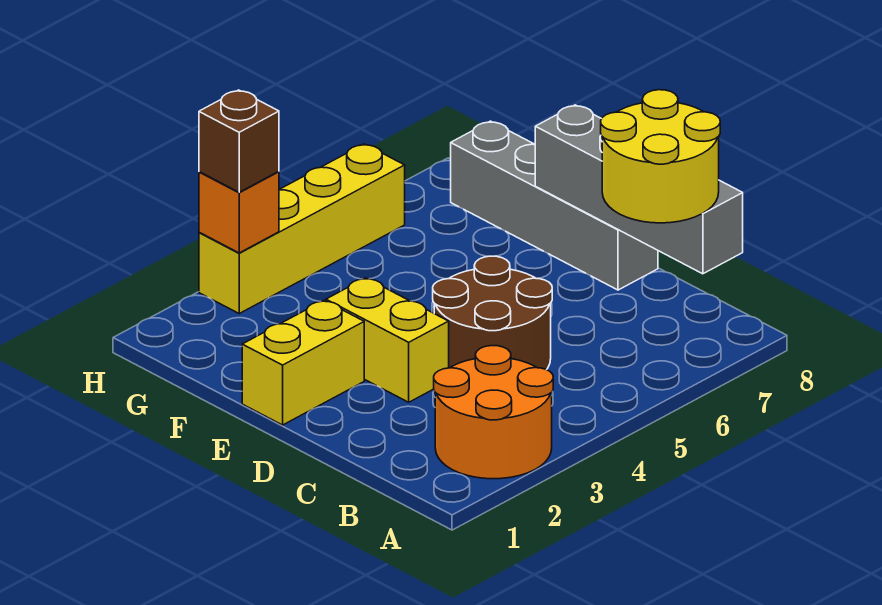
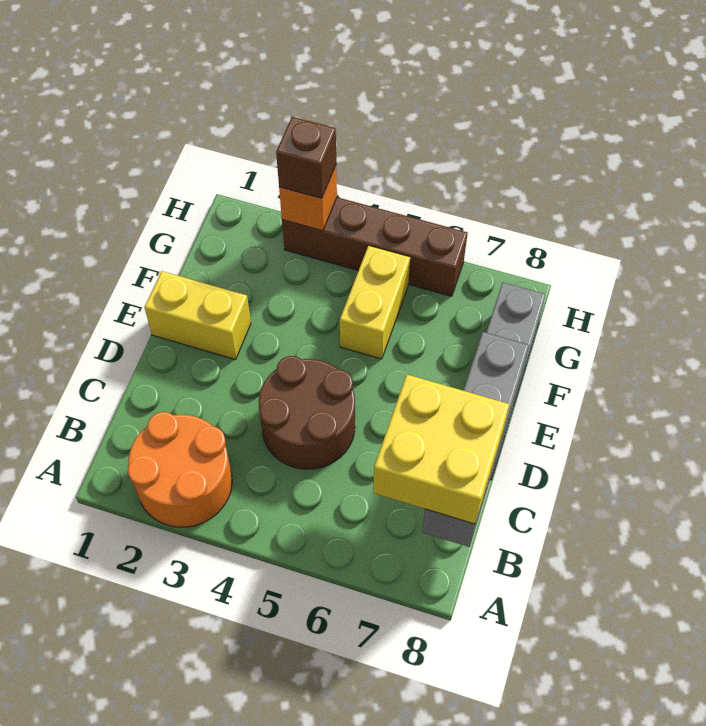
yellow round brick B7:C8 level 3 -> yellow brick B7:C8 level 3
yellow brick D3:E3 level 1 -> yellow brick F5:G5 level 1
yellow brick H3:H6 level 1 -> brown brick H3:H6 level 1

